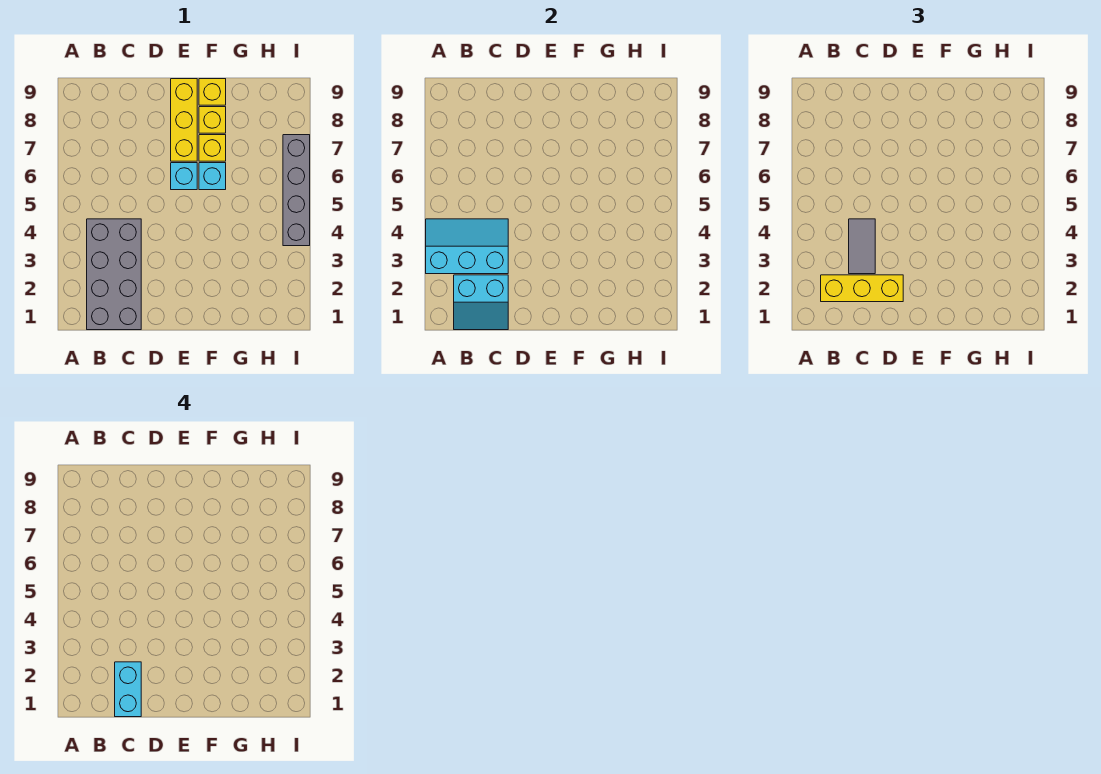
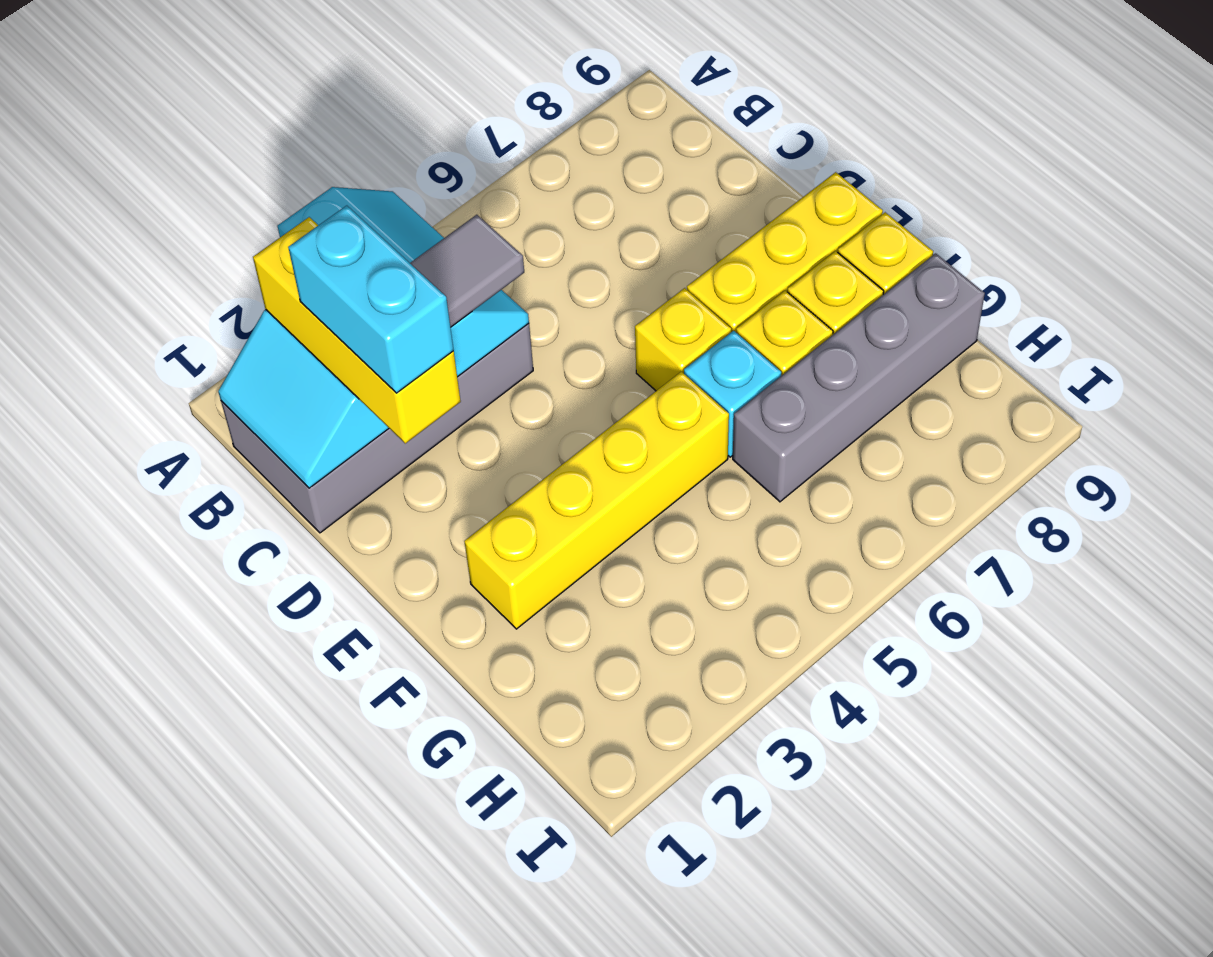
cyan brick C1:C2 level 4 -> cyan brick C2:D2 level 4
cyan brick E6 level 1 -> yellow brick E6 level 1
none -> yellow brick F2:F5 level 1
grey brick I4:I7 level 1 -> grey brick G6:G9 level 1

